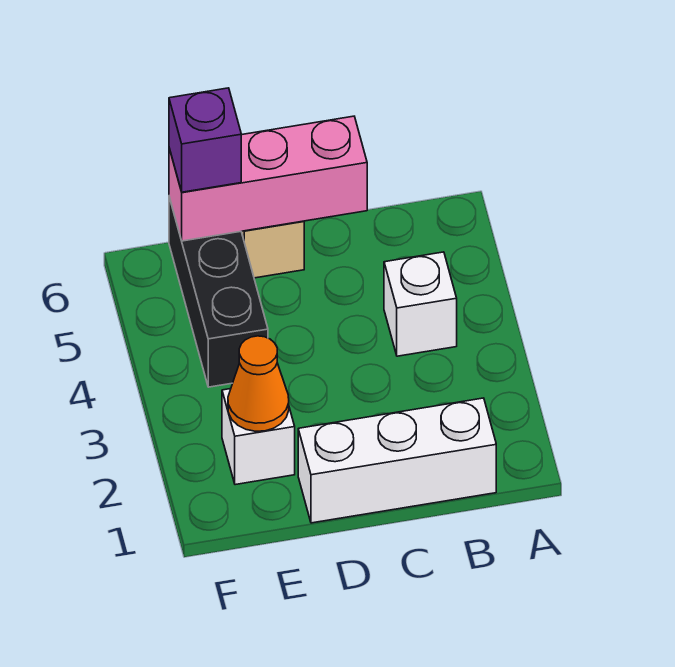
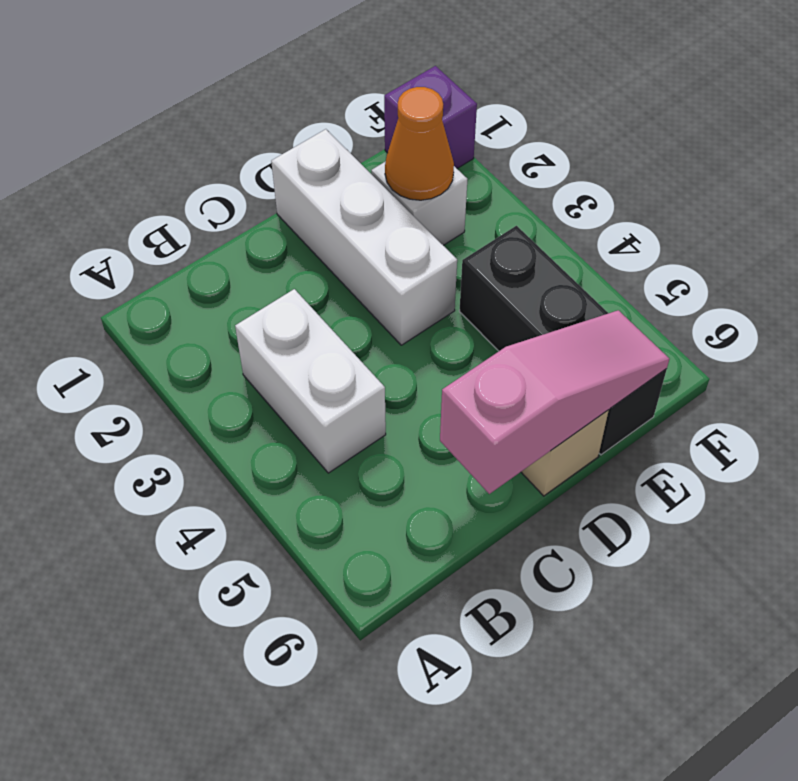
white brick B1:D1 level 1 -> white brick D1:D3 level 1
white brick B4 level 1 -> white brick B3:B4 level 1
pink brick C6:E6 level 2 -> pink slope C6:E6 level 2 top C
purple brick E6 level 3 -> purple brick F1 level 1

